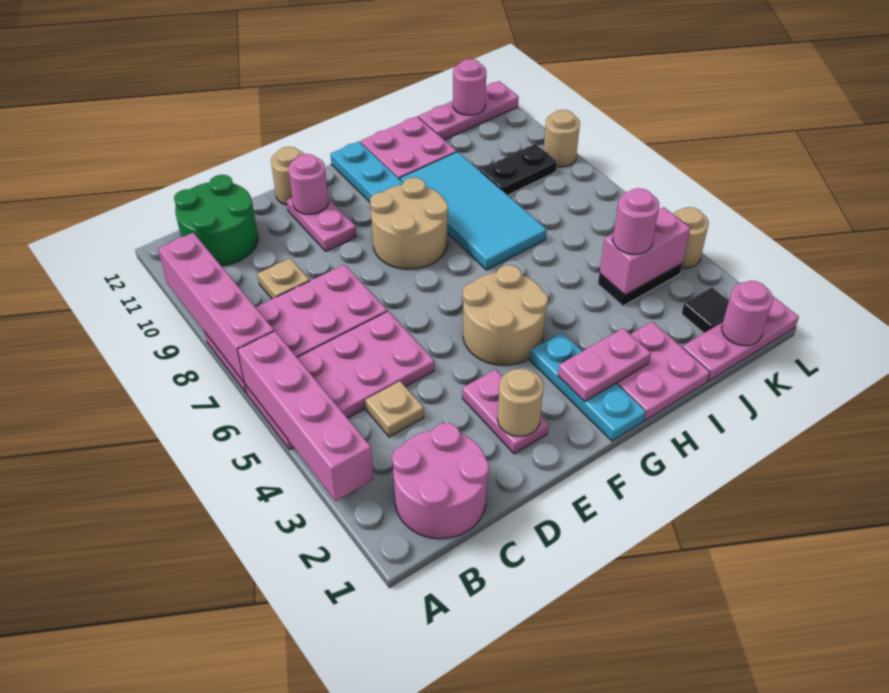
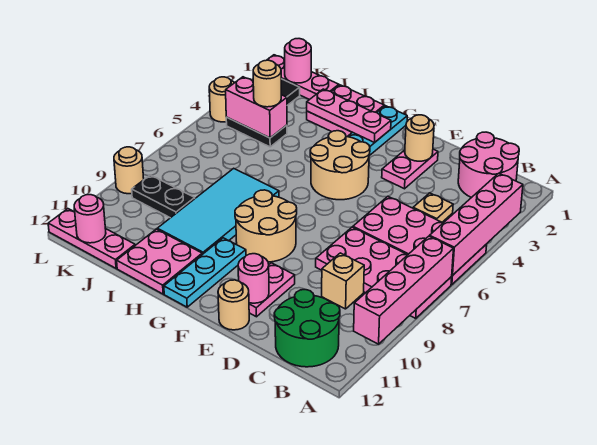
tan plate C9 level 1 -> tan brick C9 level 1
pink plate G2:H2 level 2 -> pink plate G2:I2 level 2
pink round brick J4 level 3 -> tan round brick J4 level 3

